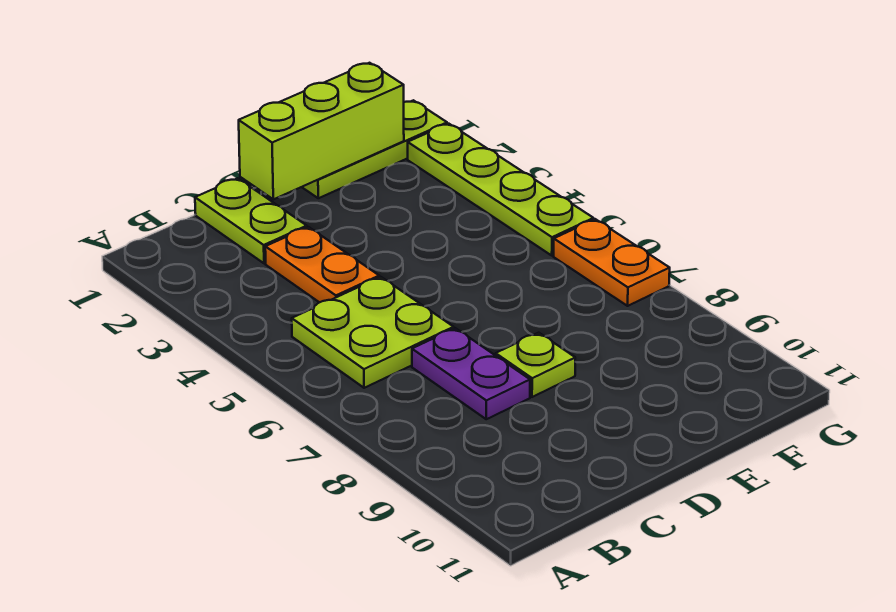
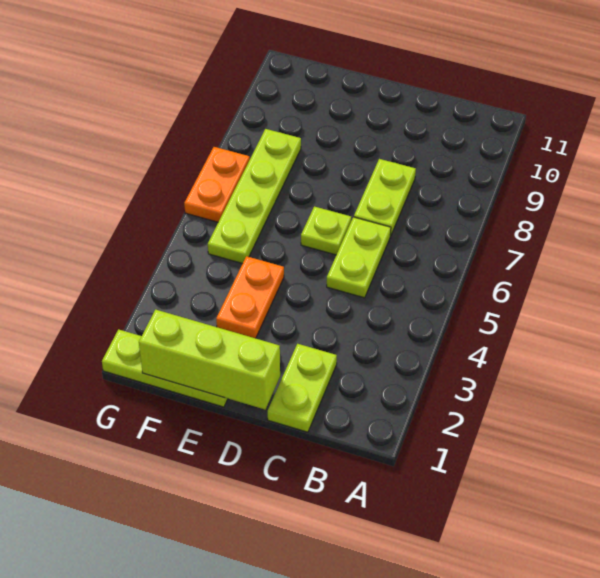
lime plate B5:C6 level 1 -> lime plate C5:C6 level 1
orange plate C3:C4 level 1 -> orange plate E3:E4 level 1
purple plate C7:C8 level 1 -> lime plate C7:C8 level 1
lime plate D8 level 1 -> lime plate D6 level 1
lime plate G2:G5 level 1 -> lime plate F5:F8 level 1

